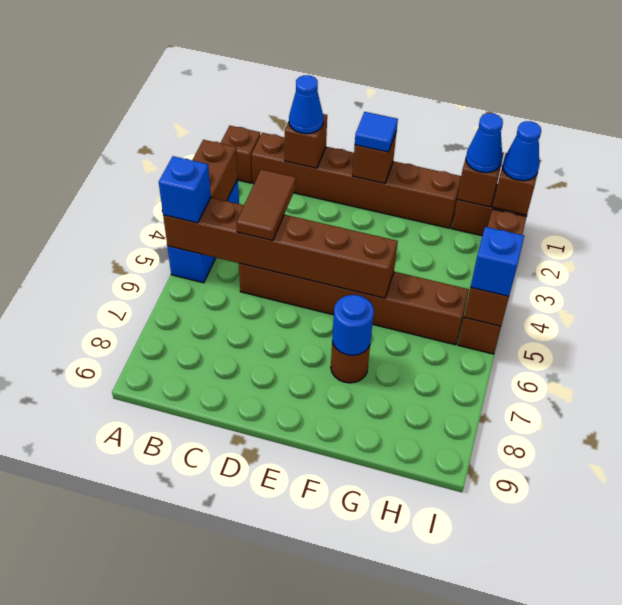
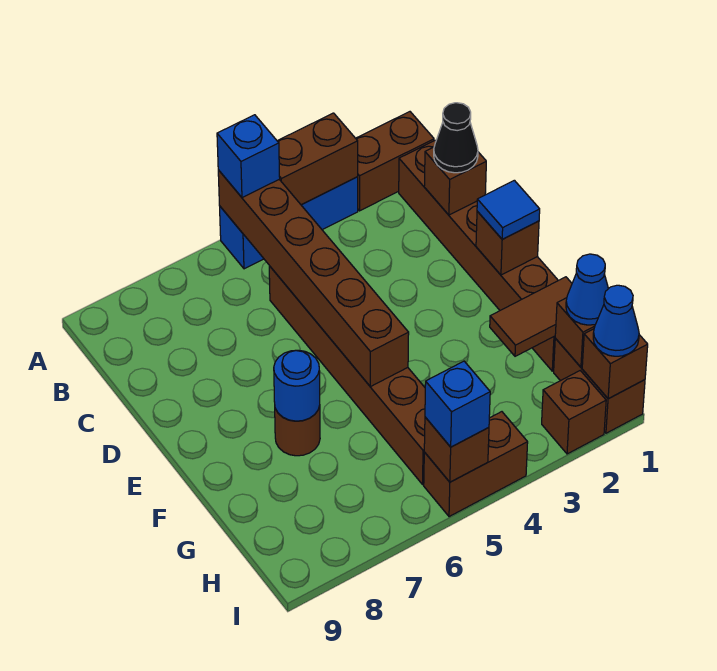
brown brick A1 level 1 -> brown brick A1:A2 level 1
blue cone C1 level 3 -> black cone C1 level 3
brown tile C4:C5 level 3 -> brown tile G1:G2 level 2

